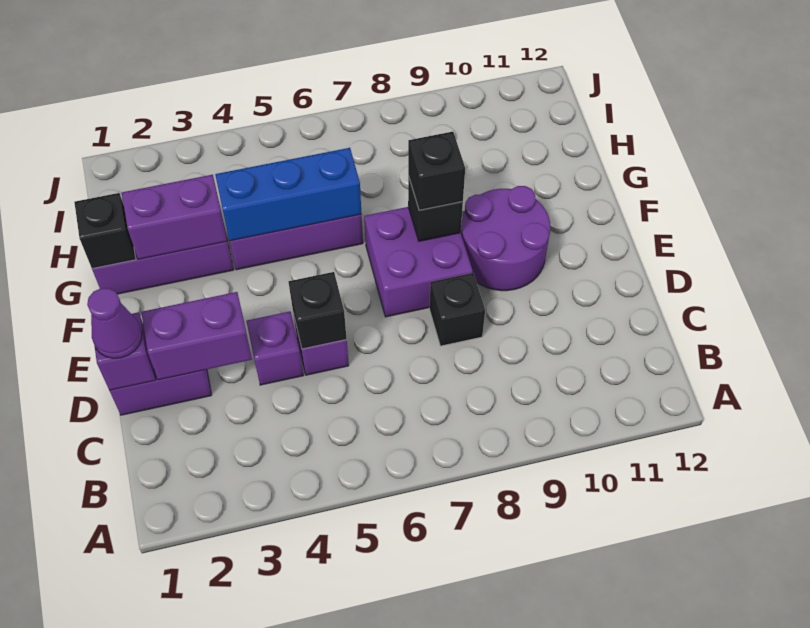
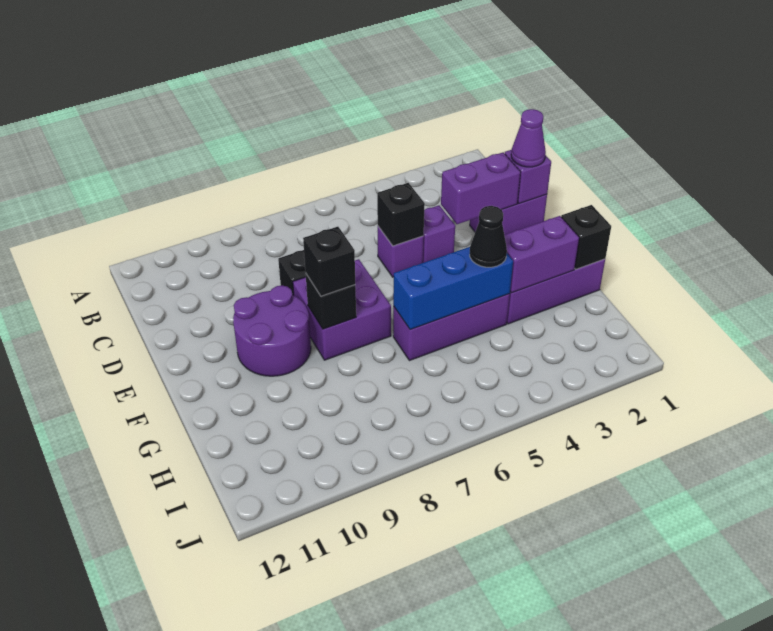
none -> black cone G4 level 3

